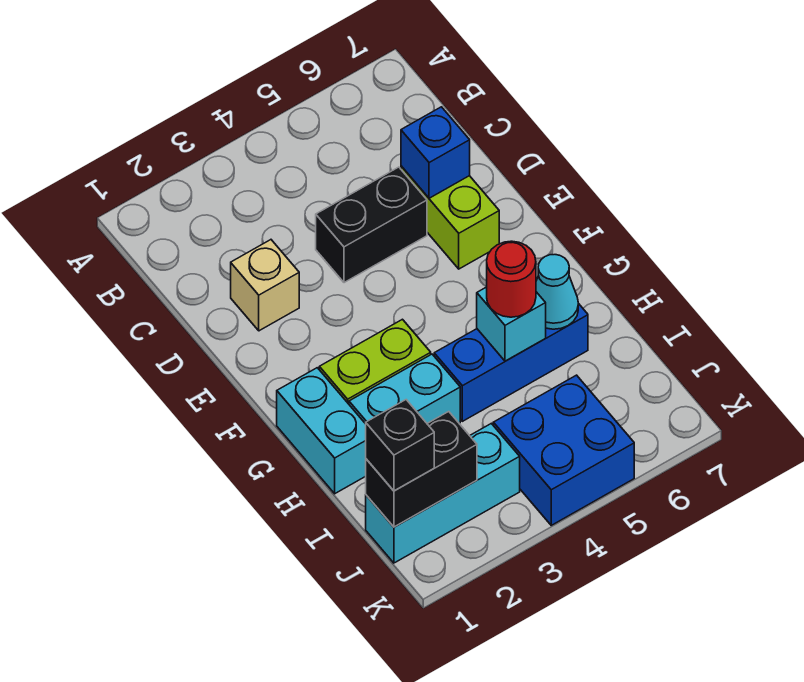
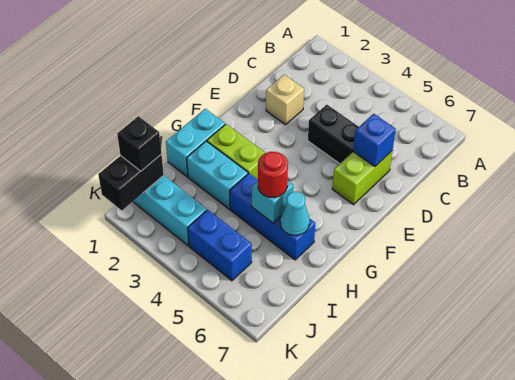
black brick J1:J2 level 2 -> black brick J1:K1 level 2
blue brick J4:K5 level 1 -> blue brick J4:J5 level 1

